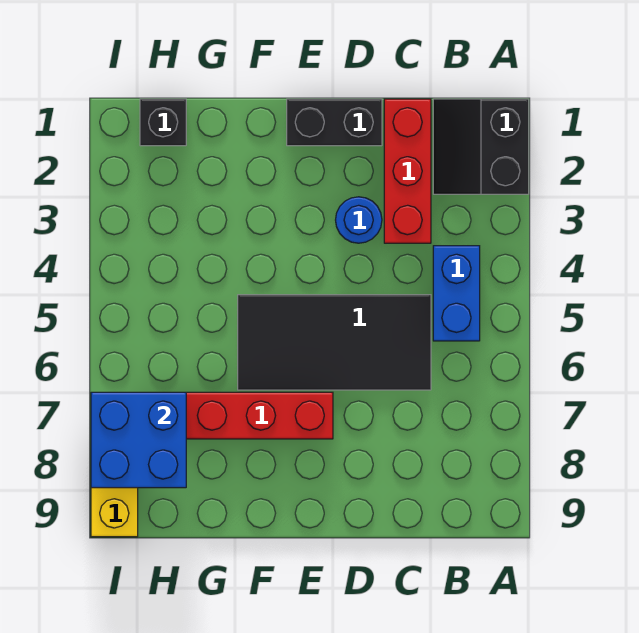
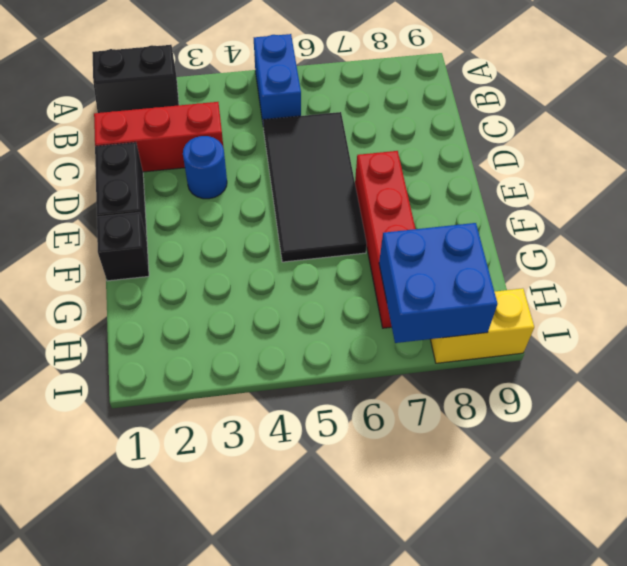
blue brick B4:B5 level 1 -> blue brick A5:B5 level 1
black brick H1 level 1 -> black brick F1 level 1

